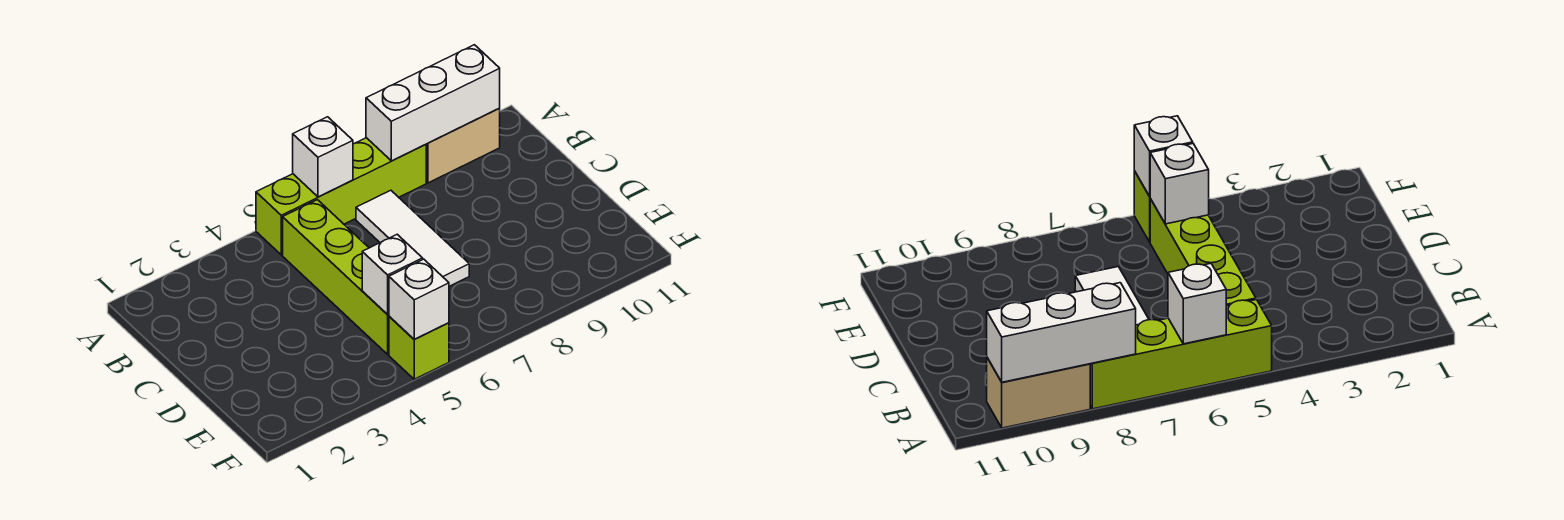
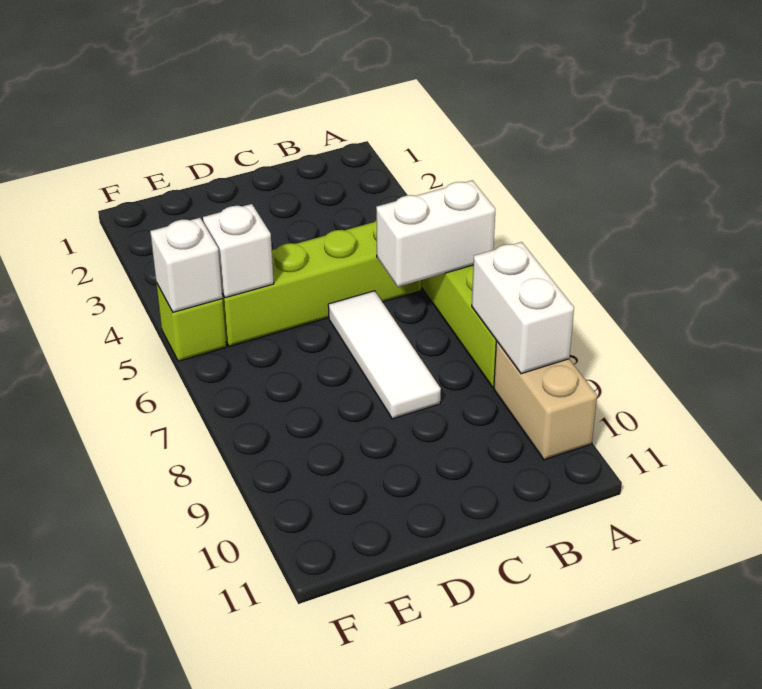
white brick A6 level 2 -> white brick A6:B6 level 2
white brick A8:A10 level 2 -> white brick A8:A9 level 2
white tile B7:D7 level 1 -> white tile C6:C8 level 1

